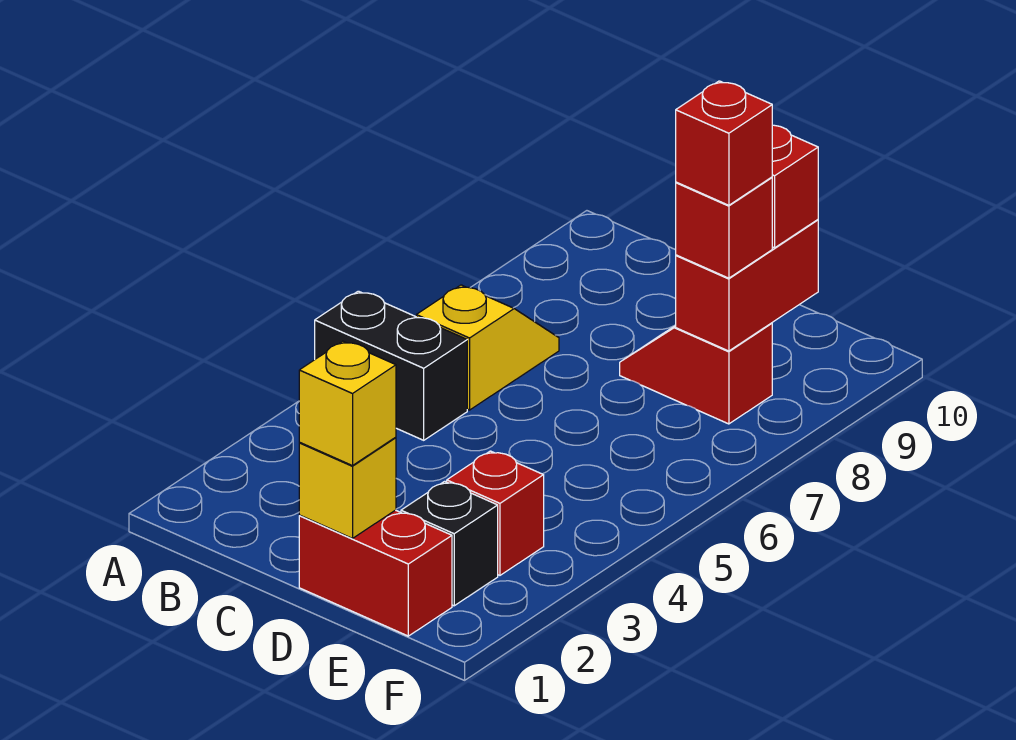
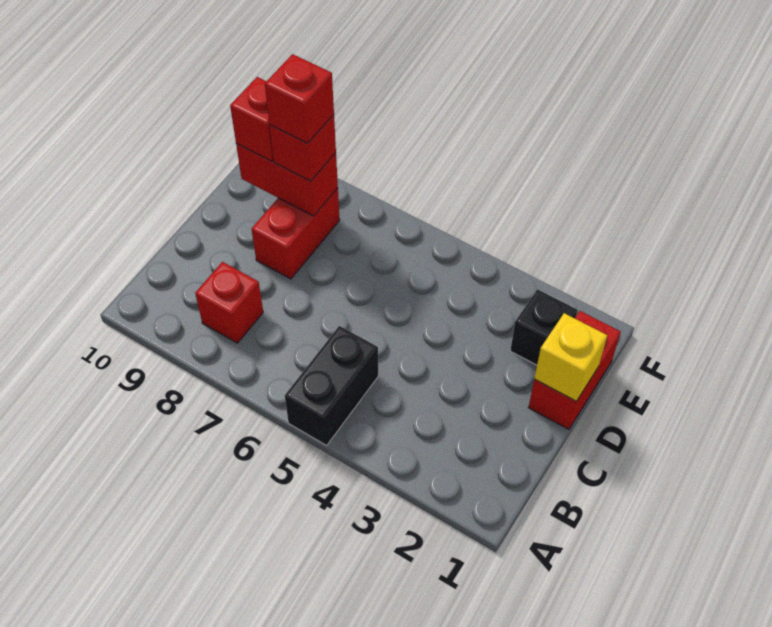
yellow slope B6:B7 level 1 top 6 -> none
yellow brick D1 level 3 -> none
red slope D8:E8 level 1 top E -> red brick D8:E8 level 1
red brick E3 level 1 -> red brick B8 level 1

